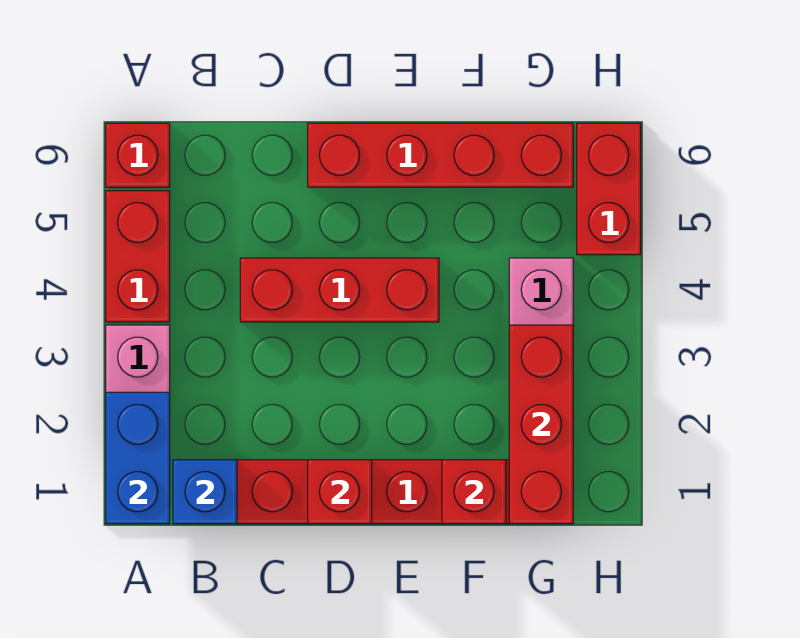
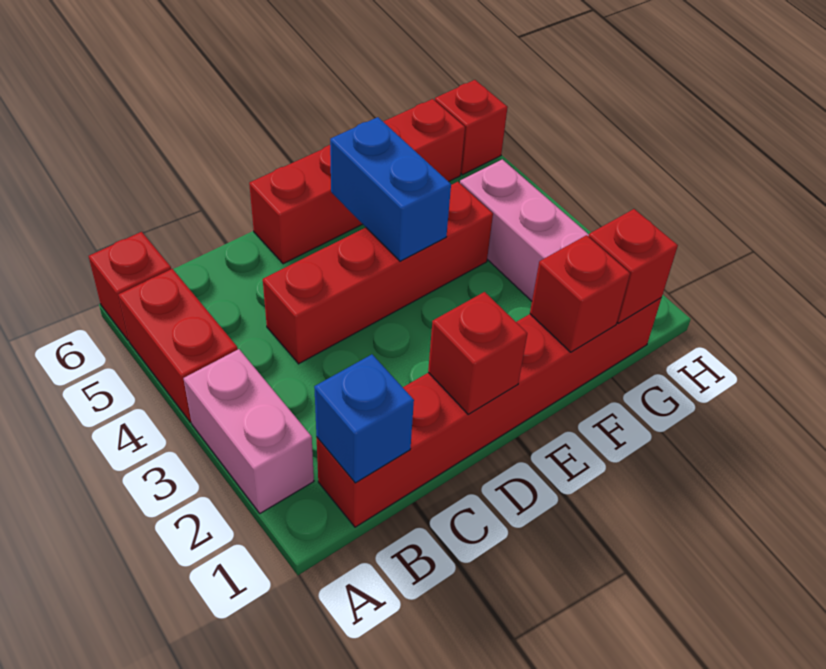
blue brick A1:A2 level 2 -> blue brick E4:E5 level 2
red brick C4:E4 level 1 -> red brick C4:F4 level 1
red brick G1:G3 level 2 -> red brick G1 level 2
red brick H5:H6 level 1 -> red brick H6 level 1

